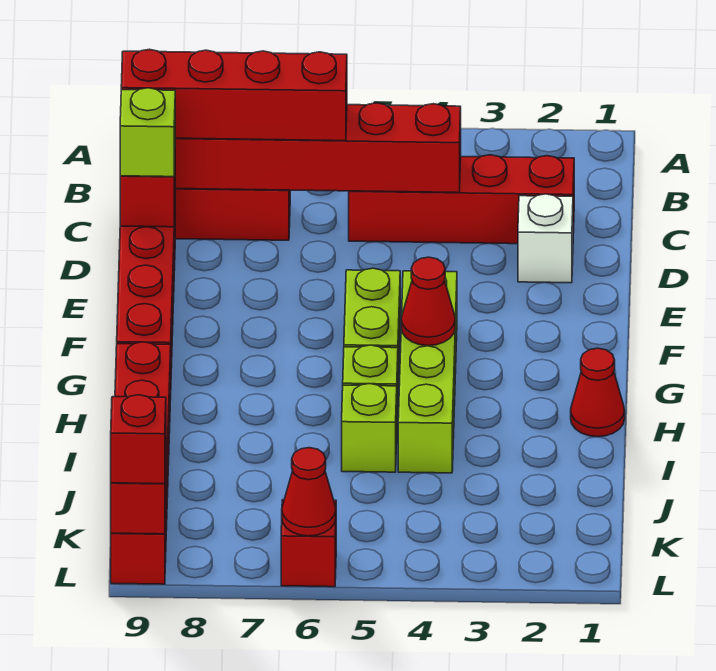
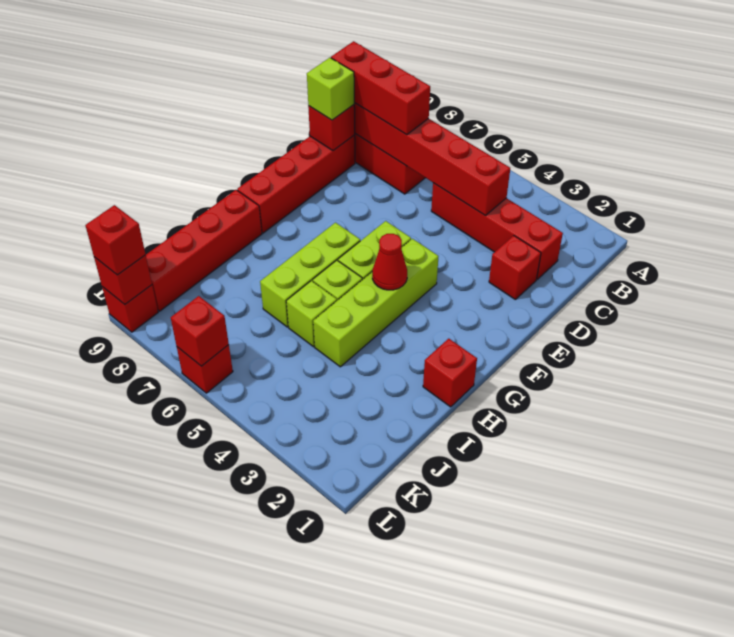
red brick C6:C9 level 3 -> red brick C7:C9 level 3
white brick D2 level 1 -> red brick D2 level 1
none -> lime brick G6:I6 level 1
red cone H1 level 1 -> red brick H1 level 1
red cone L6 level 2 -> red brick L6 level 2

